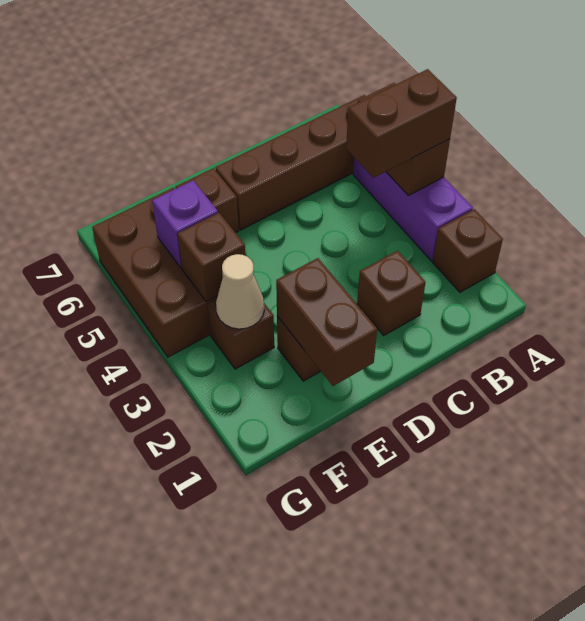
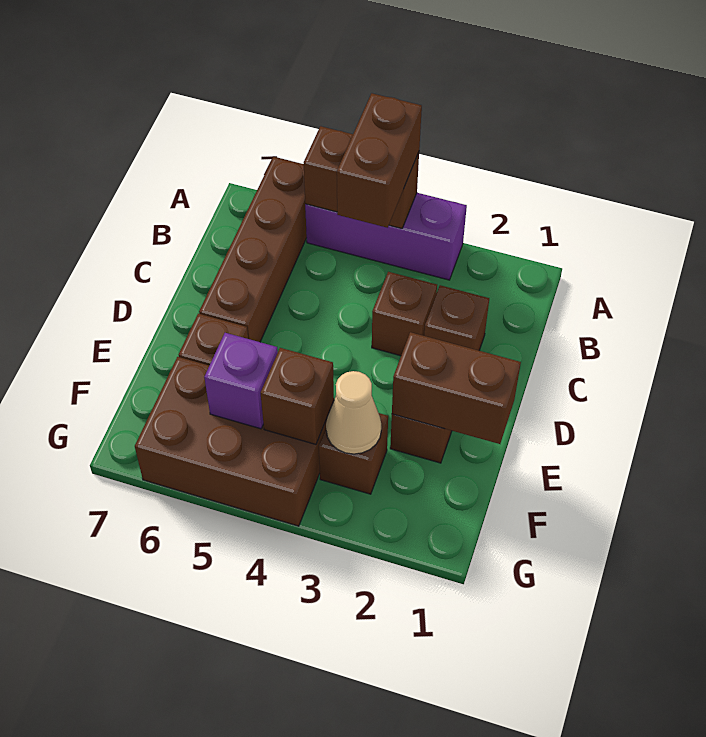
brown brick A2 level 1 -> brown brick C3 level 1

